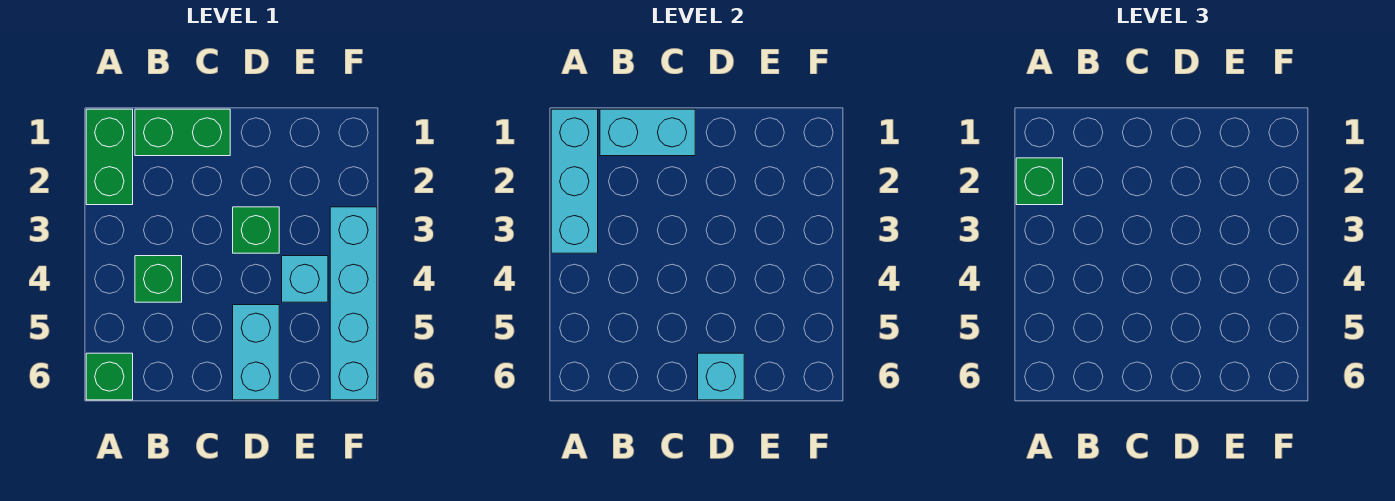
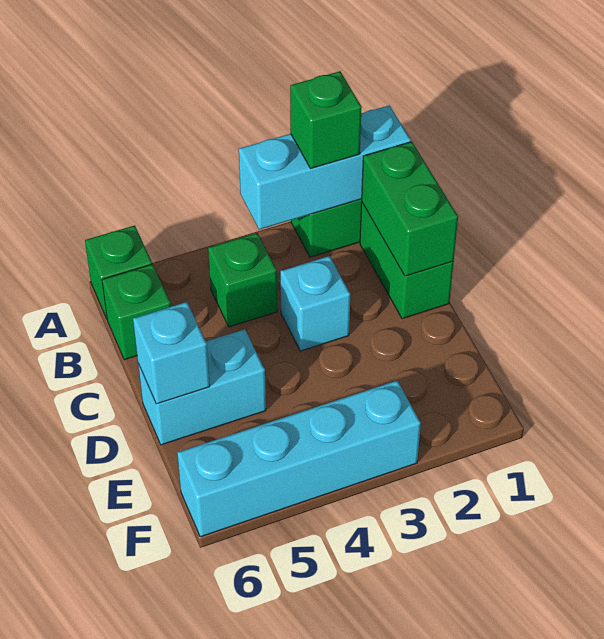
cyan brick B1:C1 level 2 -> green brick B1:C1 level 2
green brick D3 level 1 -> green brick B6 level 1
cyan brick E4 level 1 -> cyan brick C3 level 1

